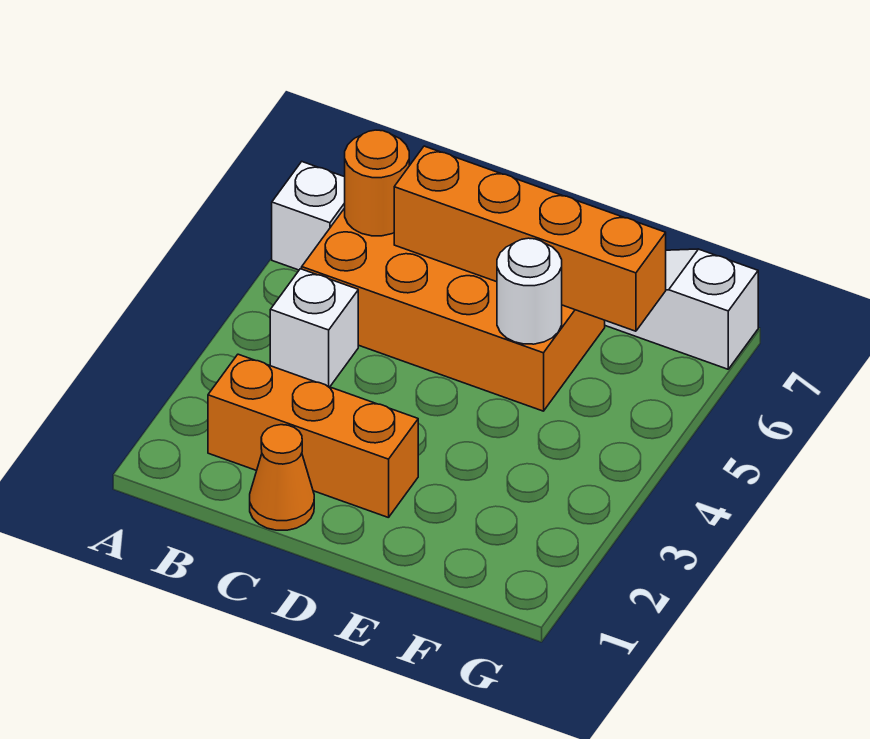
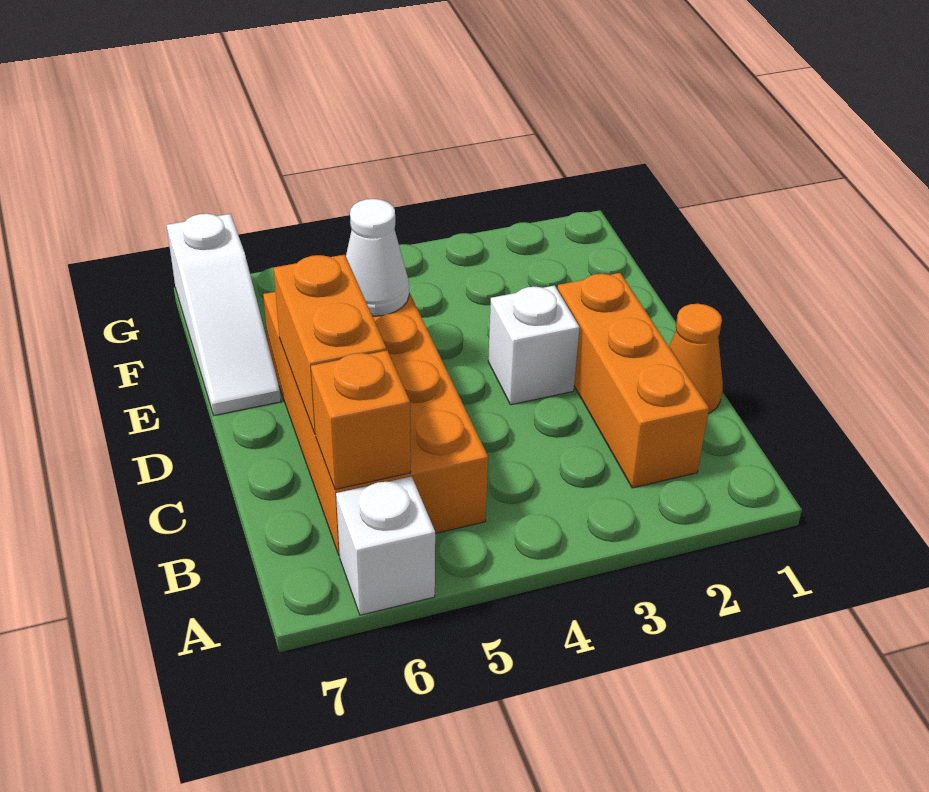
white brick B4 level 1 -> white brick D3 level 1
orange round brick B6 level 2 -> orange brick B6 level 2
orange brick C6:F6 level 2 -> orange brick C6:D6 level 2
white round brick E5 level 2 -> white cone E5 level 2

